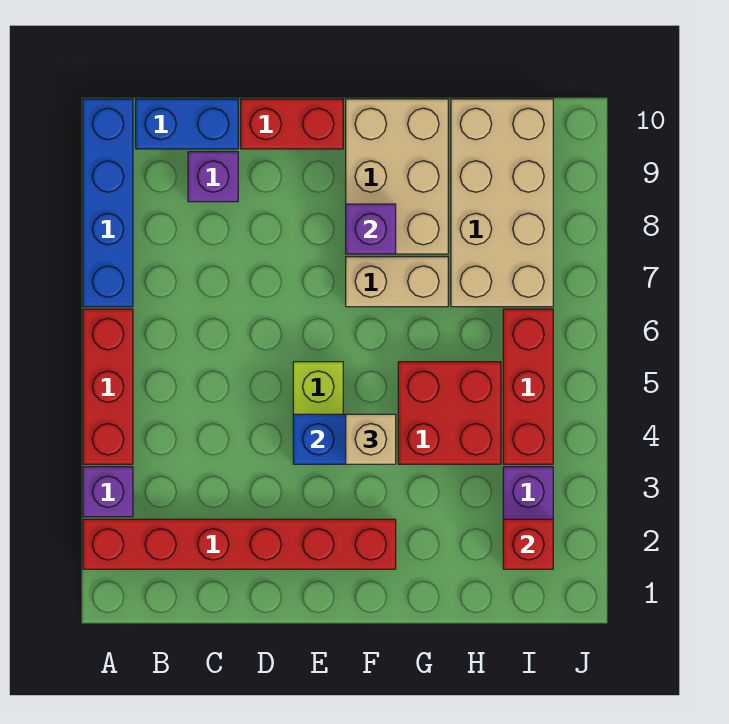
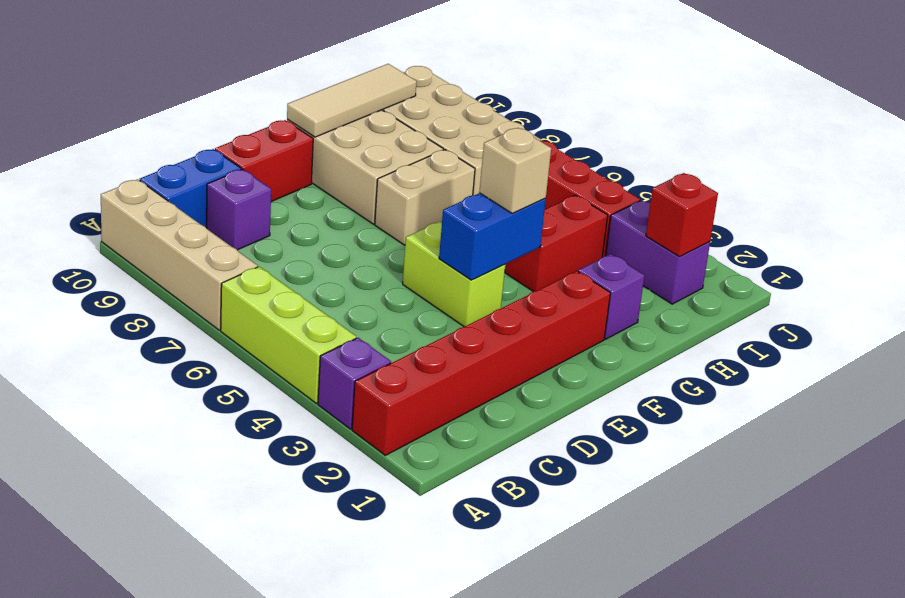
red brick A4:A6 level 1 -> lime brick A4:A6 level 1
blue brick A7:A10 level 1 -> tan brick A7:A10 level 1
purple brick F8 level 2 -> purple brick G2 level 1
none -> tan tile F10:H10 level 2
red brick G4:H5 level 1 -> red brick G4:H4 level 1

